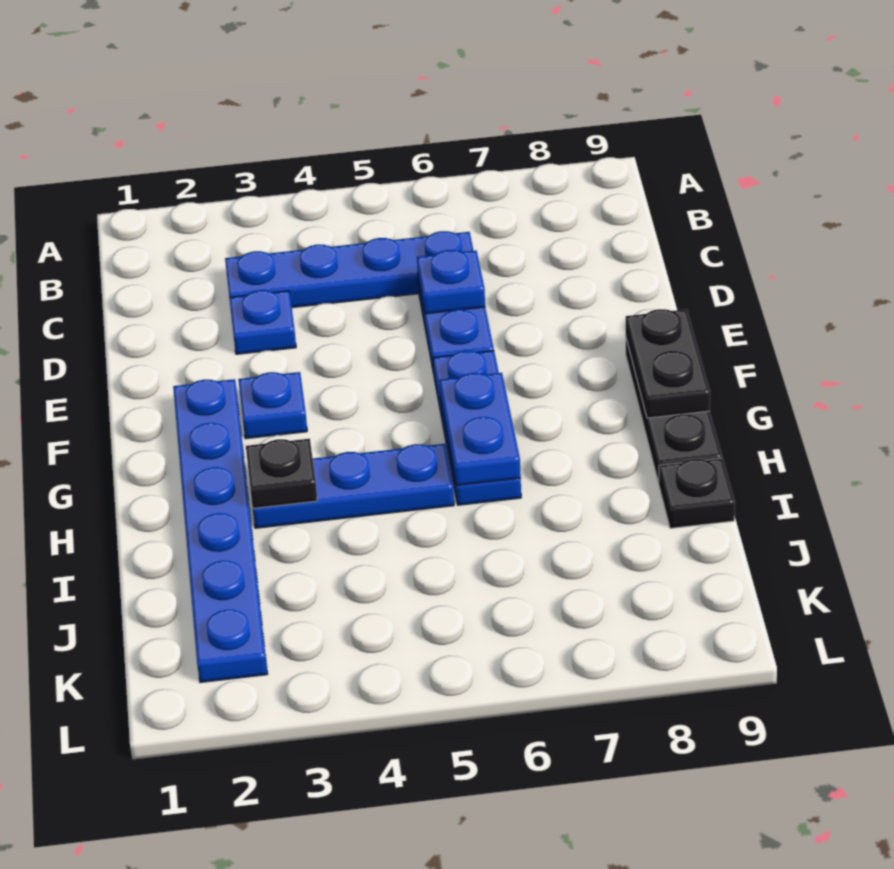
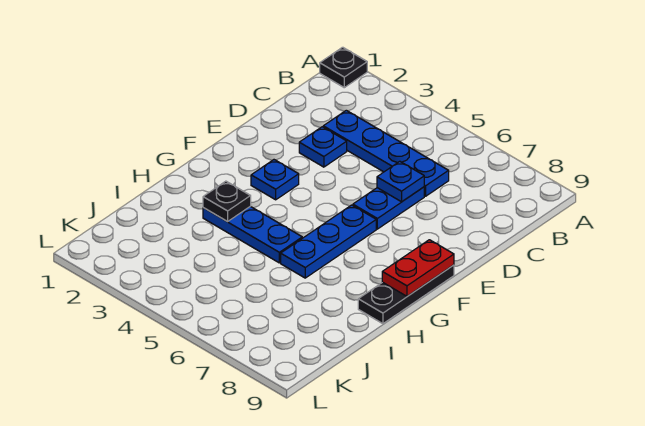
blue plate F2:K2 level 1 -> none
black plate F9:G9 level 2 -> red plate F9:G9 level 2
blue plate G6:H6 level 2 -> none
black plate I9 level 1 -> black plate A1 level 1

